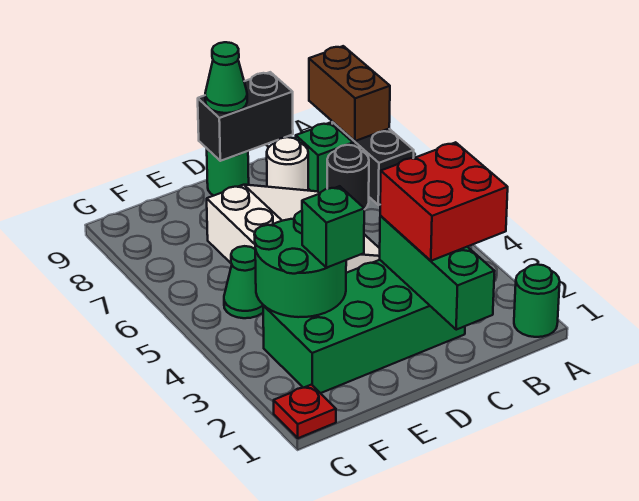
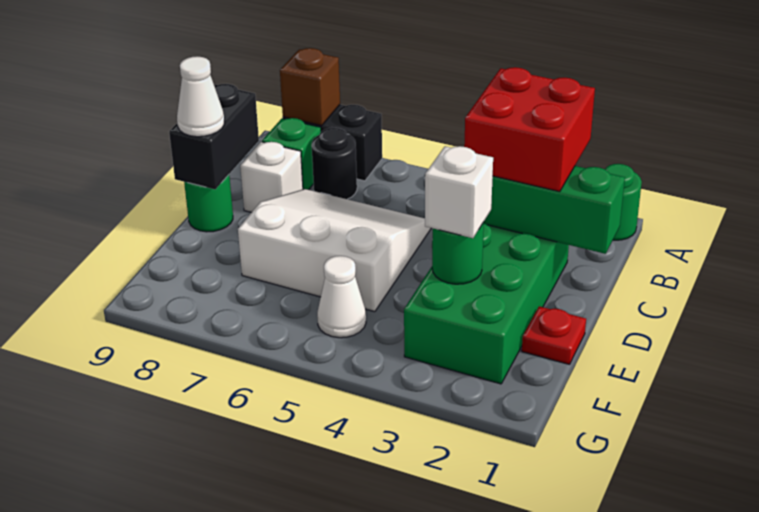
brown brick A8:A9 level 2 -> brown brick A8 level 2
white round brick C8 level 1 -> white brick C8 level 1
green cone D9 level 3 -> white cone D9 level 3
green round brick E3:F4 level 2 -> green round brick E3 level 2
green brick E3 level 3 -> white brick E3 level 3
green cone F5 level 1 -> white cone F5 level 1
red plate G1 level 1 -> red plate E1 level 1

